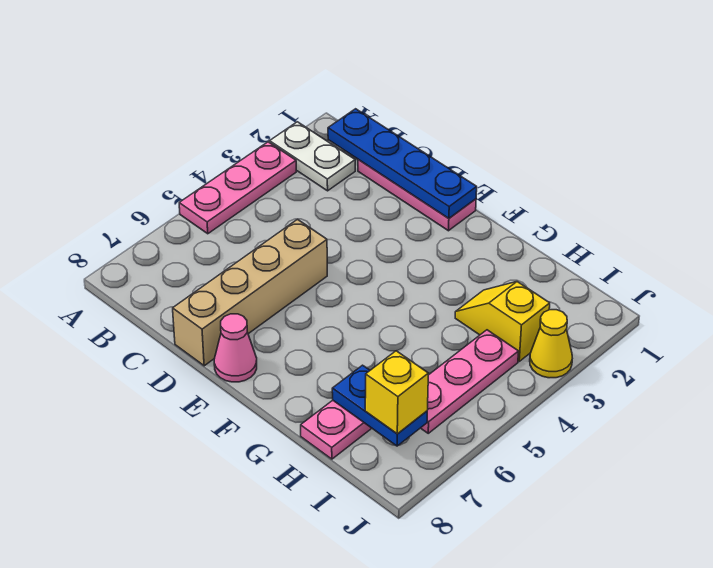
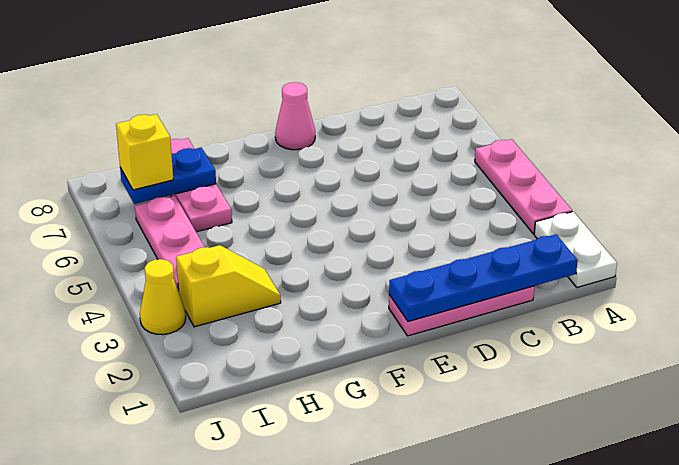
white plate A2:B2 level 1 -> white plate A1:A2 level 1
tan brick D5:D8 level 1 -> none

